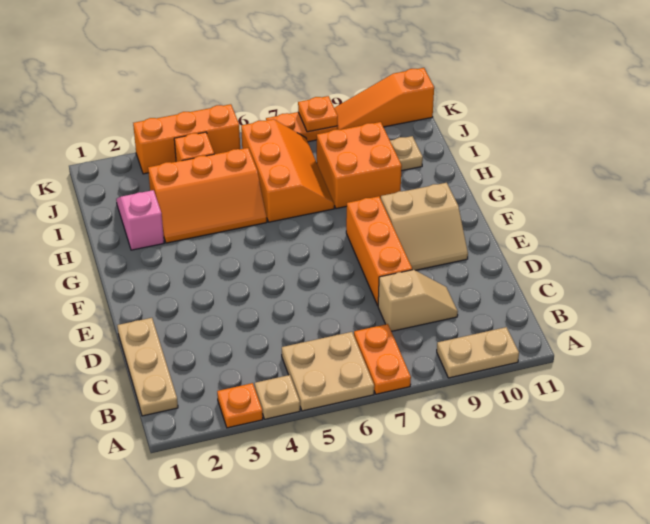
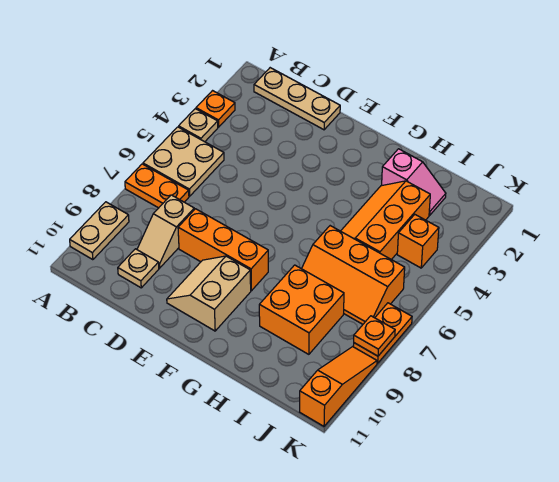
tan plate I10 level 1 -> tan plate C10 level 1
orange brick K3:K5 level 1 -> none

